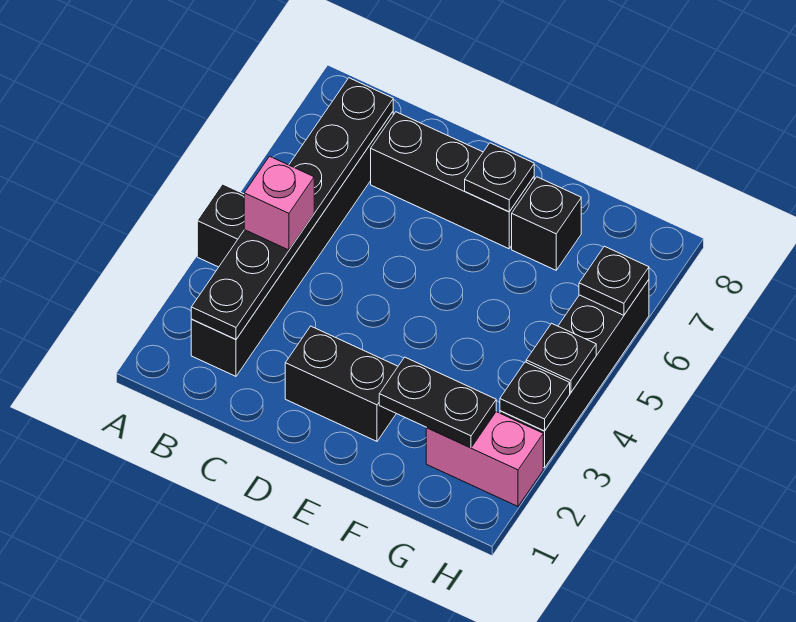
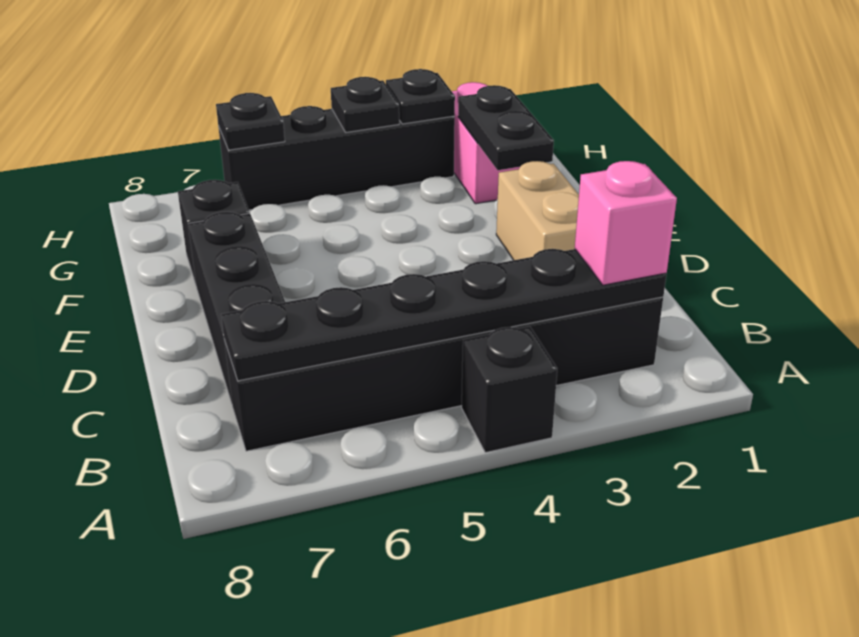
pink brick B4 level 3 -> pink brick B2 level 3
black brick D2:E2 level 1 -> tan brick D2:E2 level 1
black plate E7 level 2 -> none

